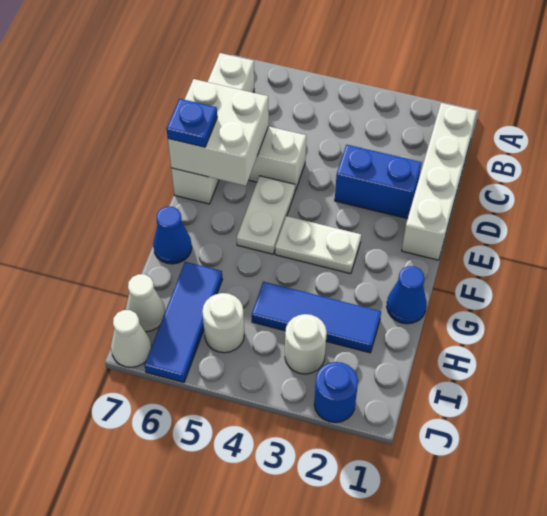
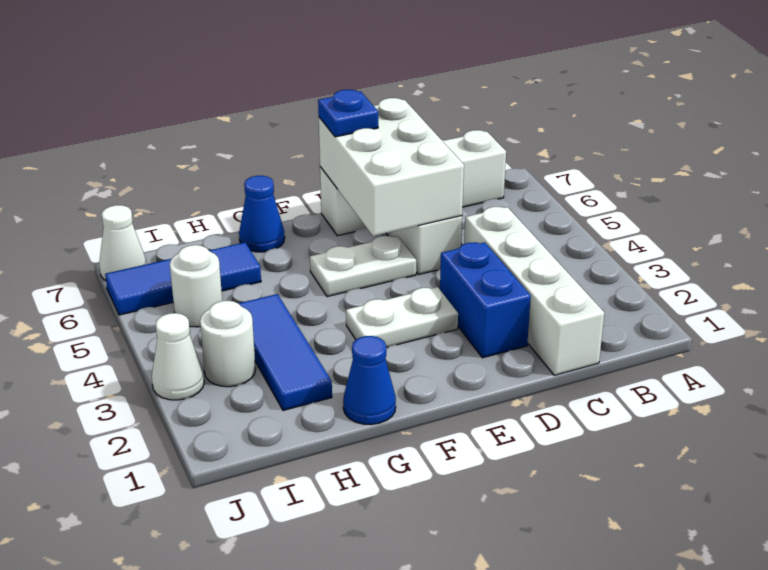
white brick B1:E1 level 1 -> white brick C1:C4 level 1
white brick D6:E7 level 2 -> white brick D5:E7 level 2
white plate F3:F4 level 1 -> white plate E3:F3 level 1
white cone I7 level 1 -> white cone J3 level 1
blue round brick J2 level 1 -> none

